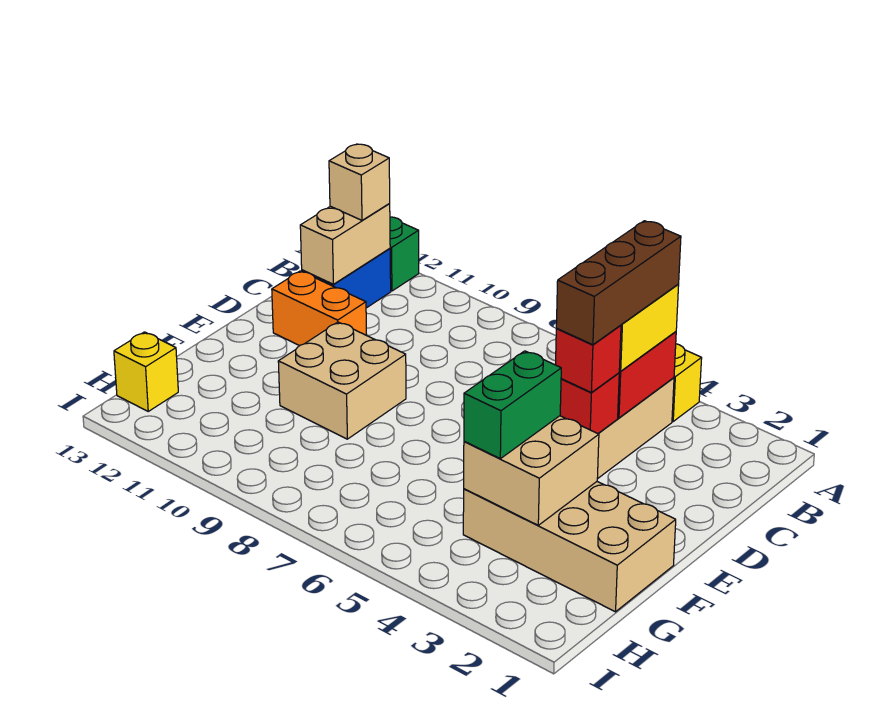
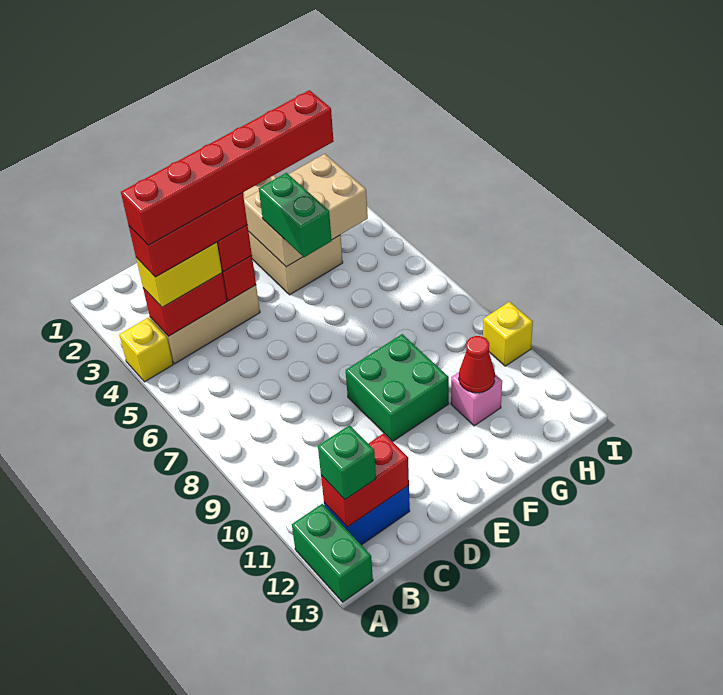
brown brick B4:D4 level 4 -> red brick B4:D4 level 4
none -> red brick B4:G4 level 5
tan brick B12:C12 level 2 -> red brick B12:C12 level 2
tan brick B12 level 3 -> green brick B12 level 3
orange brick D11:D12 level 1 -> none
tan brick E9:F10 level 1 -> green brick E9:F10 level 1
tan brick F3:G4 level 2 -> tan brick F3:H4 level 2
green brick F4:G4 level 3 -> green brick F4:F5 level 3
none -> pink brick G11 level 1
none -> red cone G11 level 2
yellow brick H13 level 1 -> yellow brick I10 level 1

